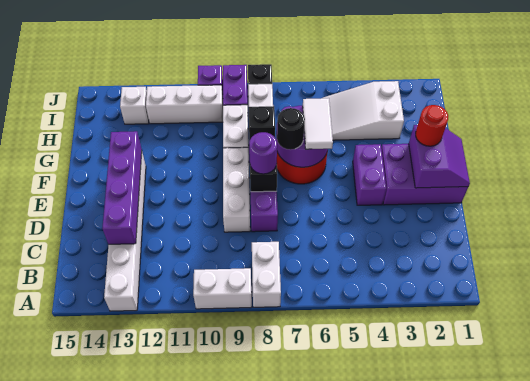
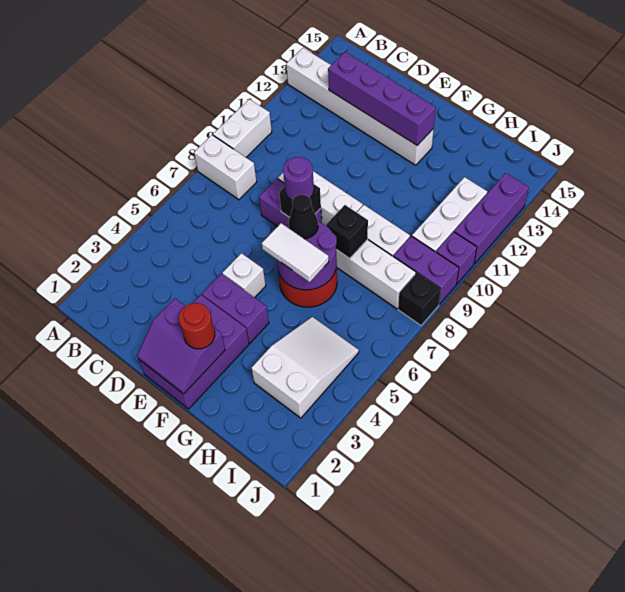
black round brick F7 level 3 -> black cone F7 level 3
white brick I13 level 1 -> white brick E5 level 1
none -> purple brick J11:J13 level 1

